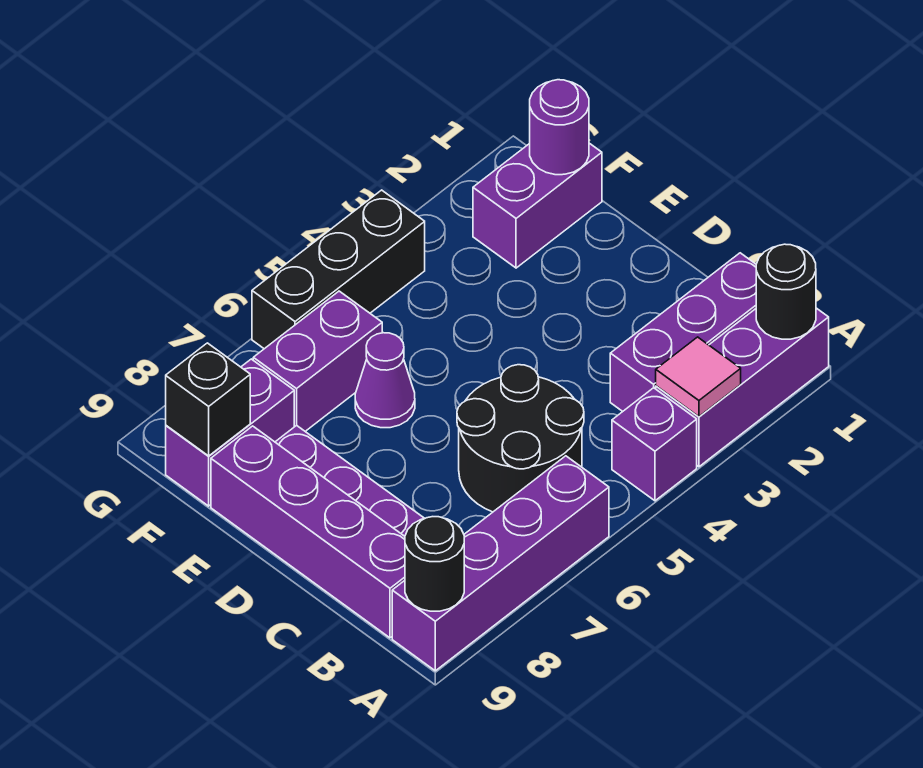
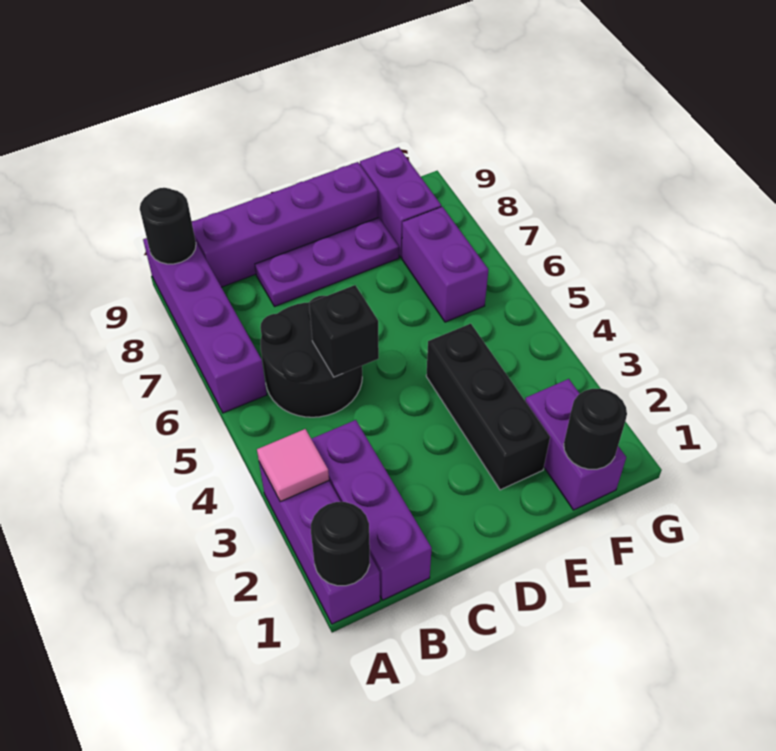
purple brick A4 level 1 -> none
purple cone E6 level 1 -> none
purple round brick F1 level 2 -> black round brick F1 level 2
black brick F9 level 2 -> black brick C5 level 2
black brick G4:G6 level 1 -> black brick E2:E4 level 1

